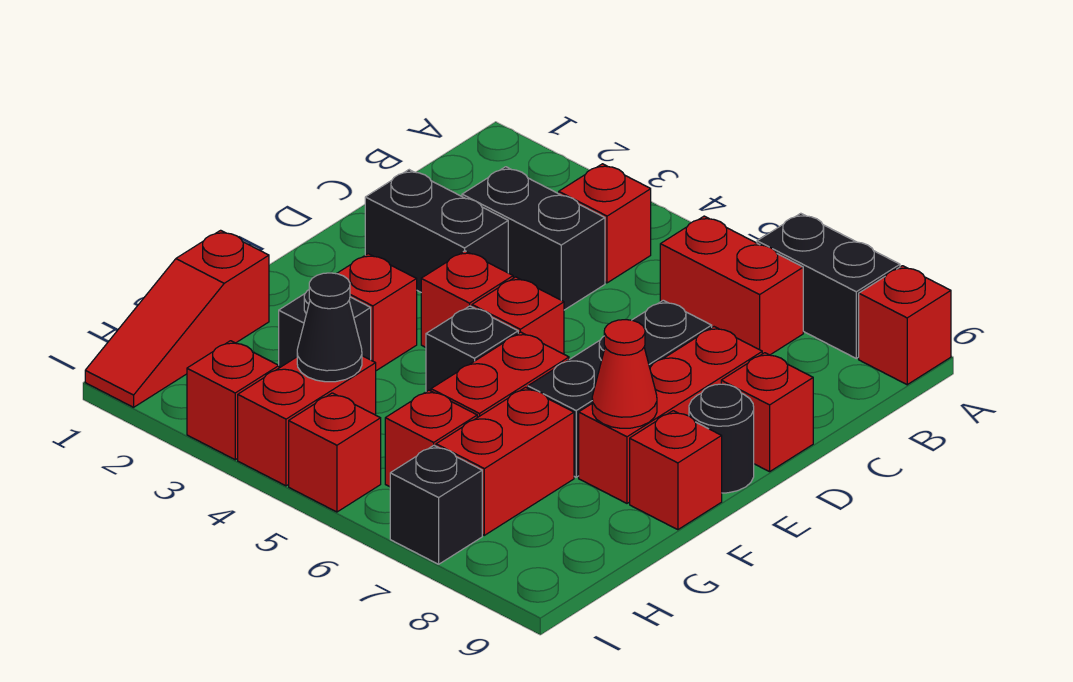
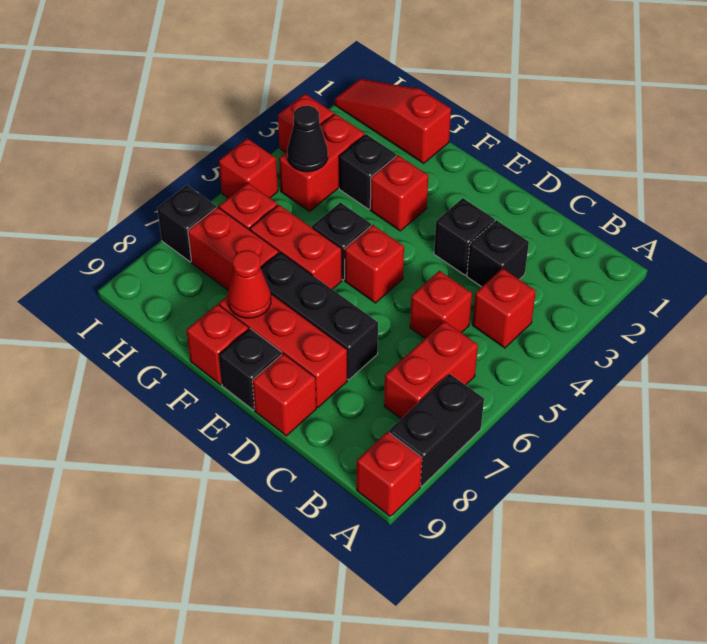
black brick C3:C4 level 1 -> black brick C3 level 1
black brick D2:D3 level 1 -> black brick D3 level 1
red brick E4 level 1 -> red brick C5 level 1
black round brick E9 level 1 -> black brick E9 level 1
red brick H4:I4 level 1 -> red brick H3:H4 level 1

